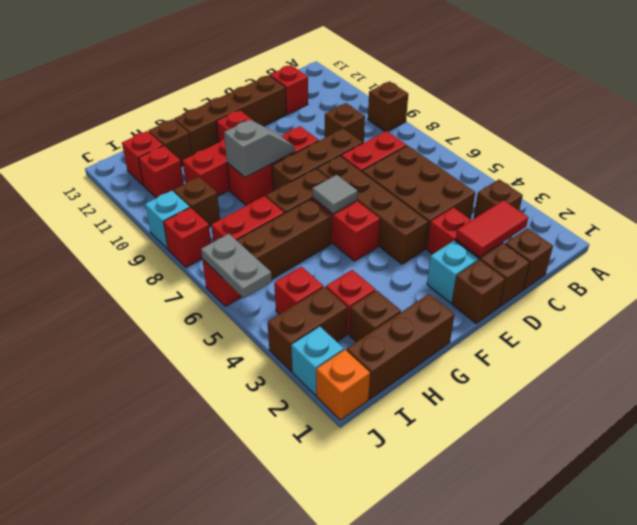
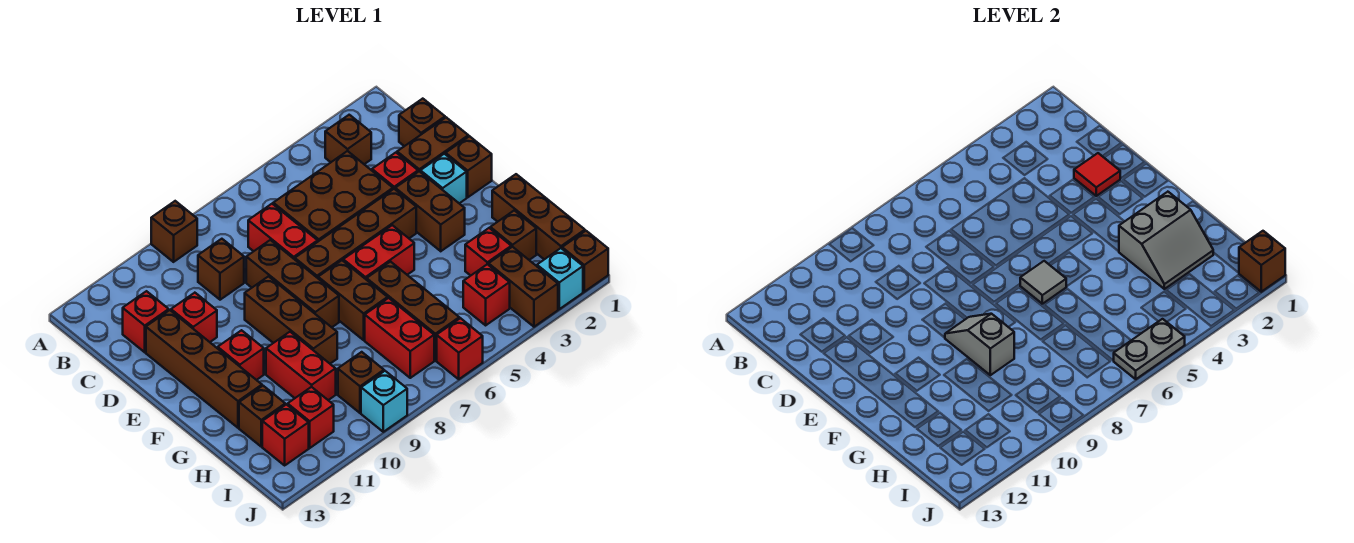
red tile C2:D2 level 2 -> red tile D2 level 2
none -> brown brick E3:F3 level 1
red brick E9:G9 level 1 -> brown brick E9:G9 level 1
none -> grey slope G2:H3 level 2 top G
orange brick J1 level 1 -> brown brick J1 level 1
none -> brown brick J1 level 2
red brick J8 level 1 -> red brick D11 level 1

